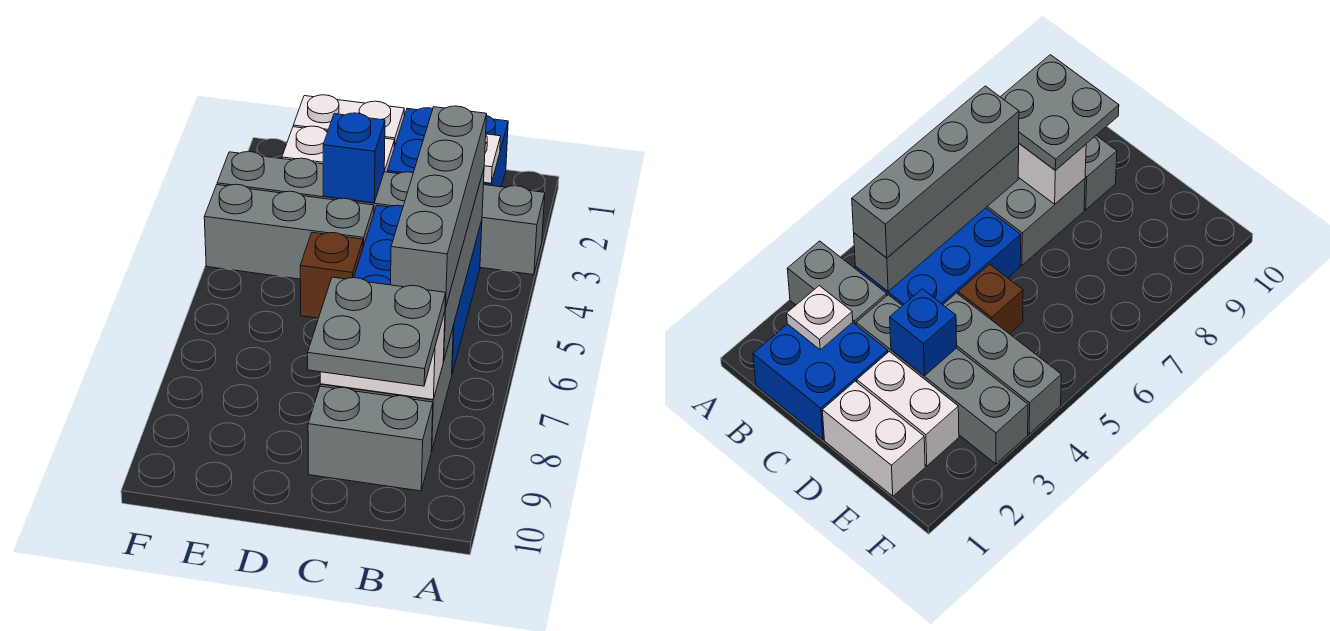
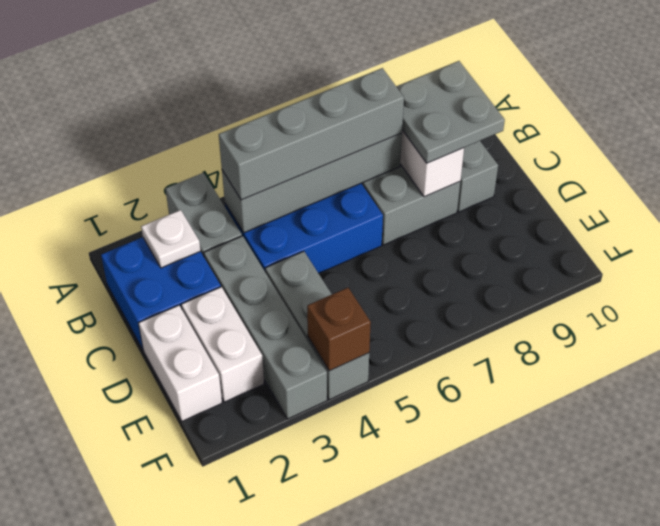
blue brick D3 level 2 -> none
brown brick D5 level 1 -> brown brick F4 level 2

